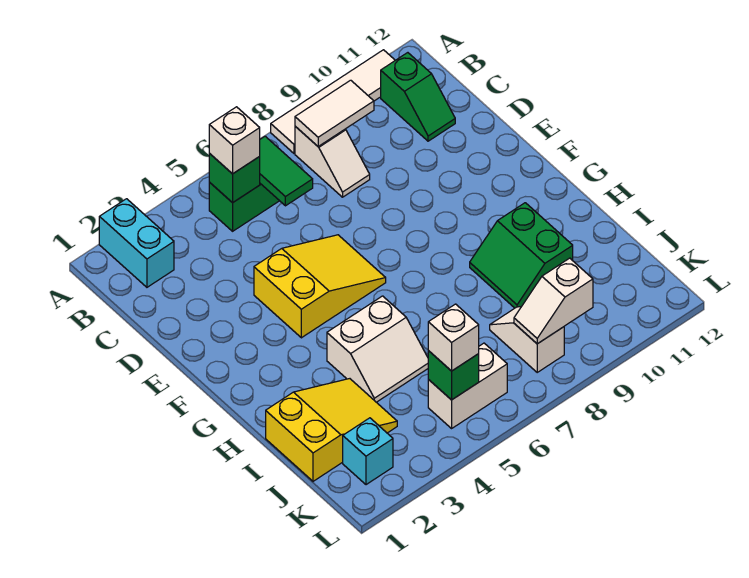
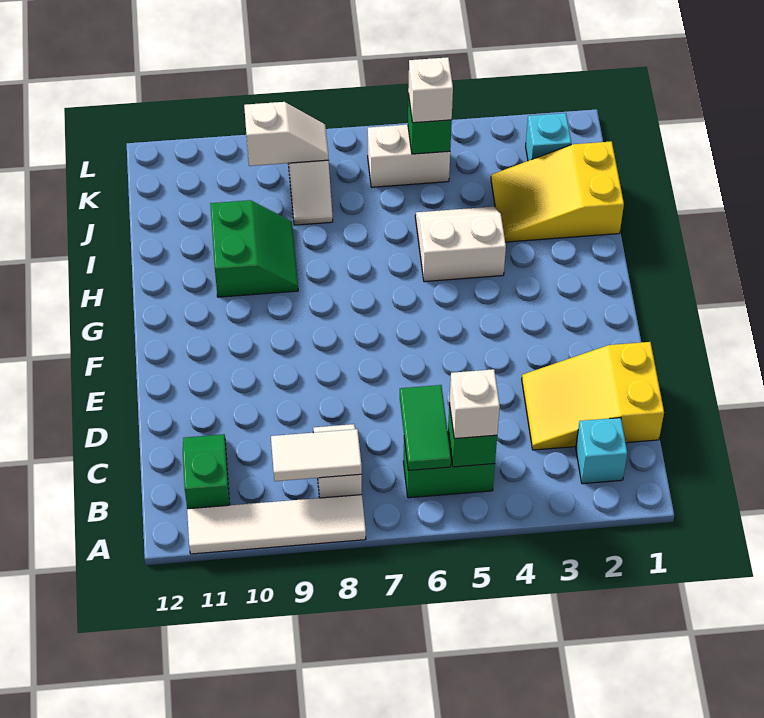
cyan brick A2:B2 level 1 -> cyan brick B2 level 1
yellow slope E4:F6 level 1 top 4 -> yellow slope C1:D3 level 1 top 1

